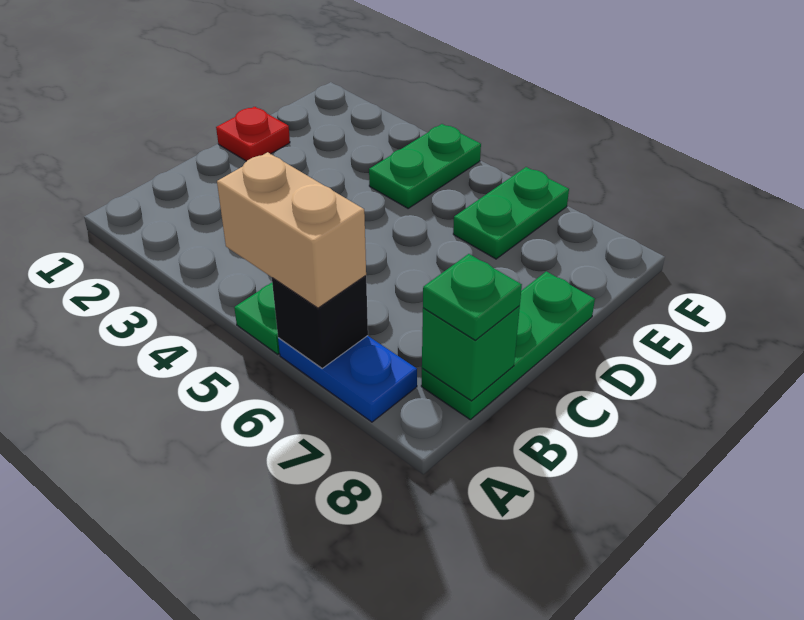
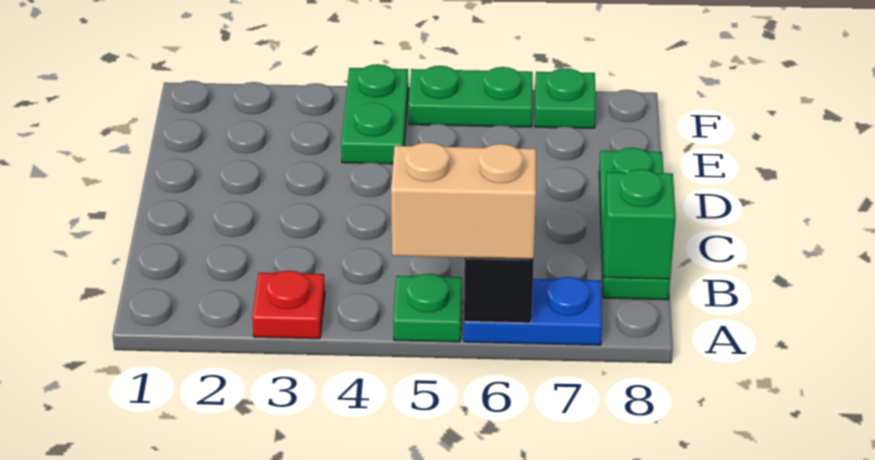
green plate B8 level 3 -> green plate F7 level 1
red plate D1 level 1 -> red plate A3 level 1
green plate E6:F6 level 1 -> green plate F5:F6 level 1

